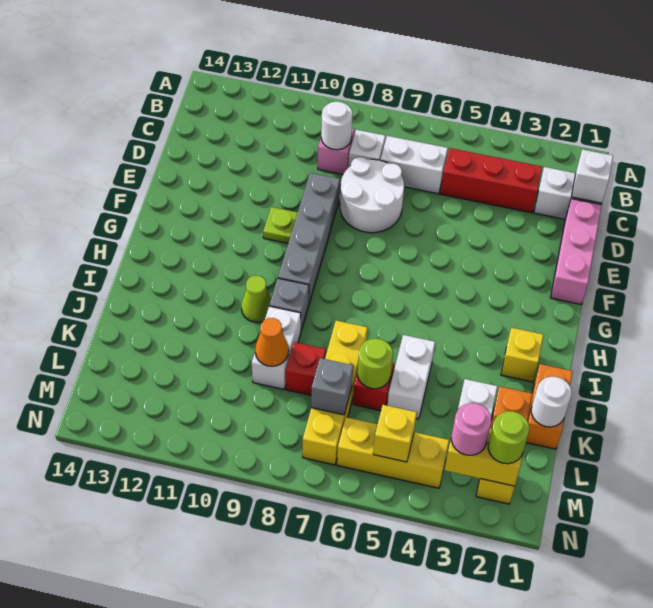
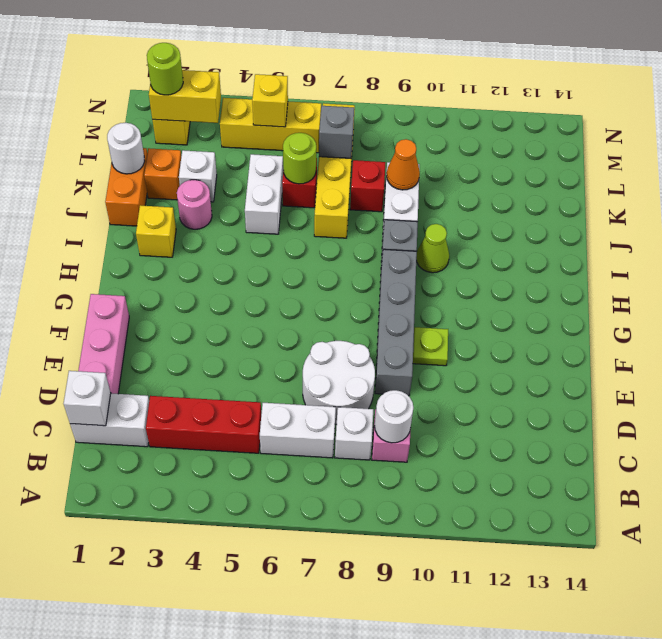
pink round brick M3 level 3 -> pink round brick J3 level 1

